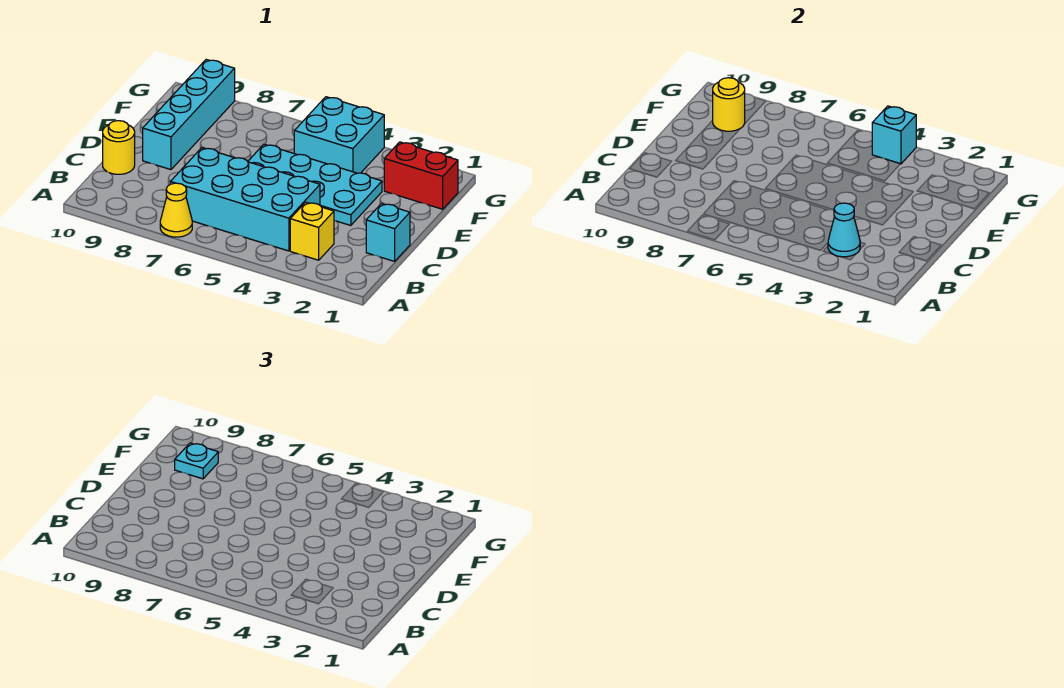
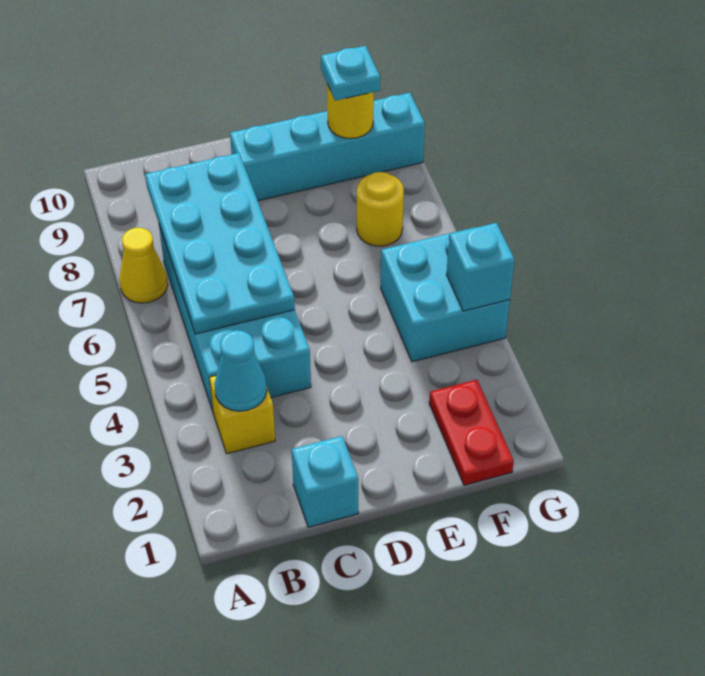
yellow round brick C10 level 1 -> yellow round brick F7 level 1
cyan plate D3:E6 level 1 -> cyan plate B5:C8 level 2
red brick F1:F2 level 1 -> red plate F1:F2 level 1

